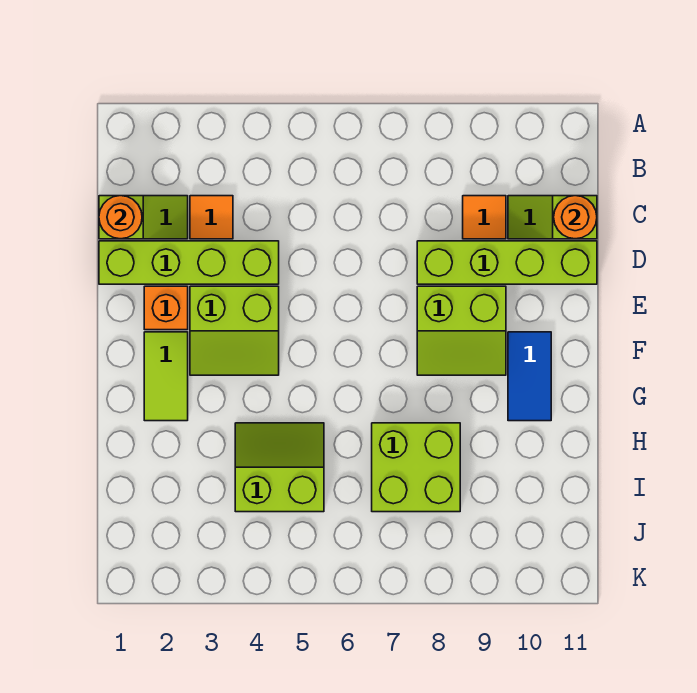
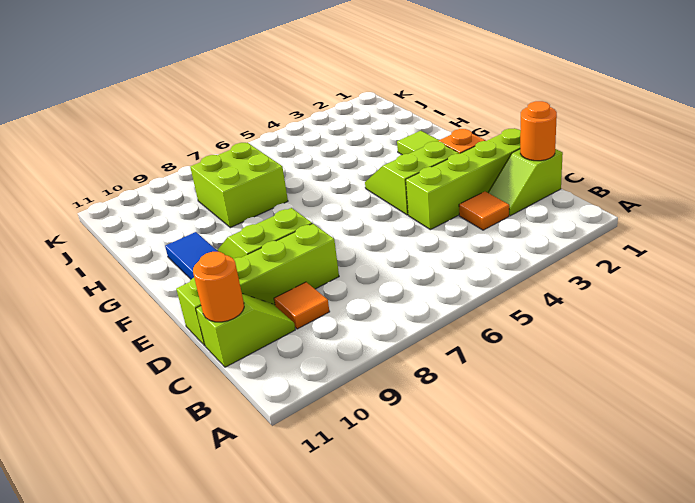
lime slope H4:I5 level 1 top I -> none

